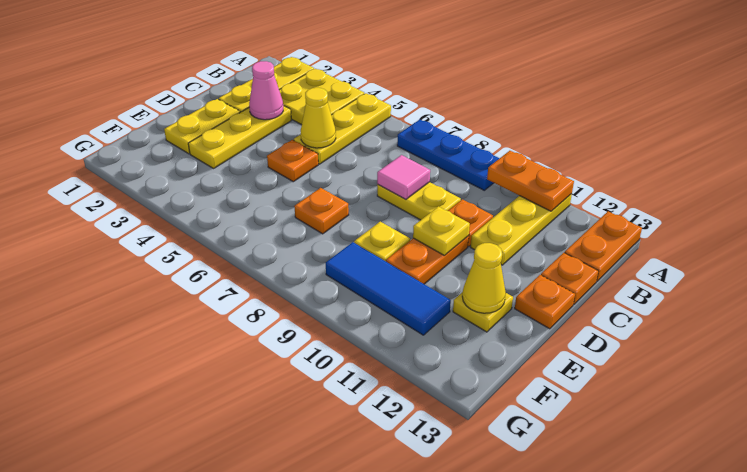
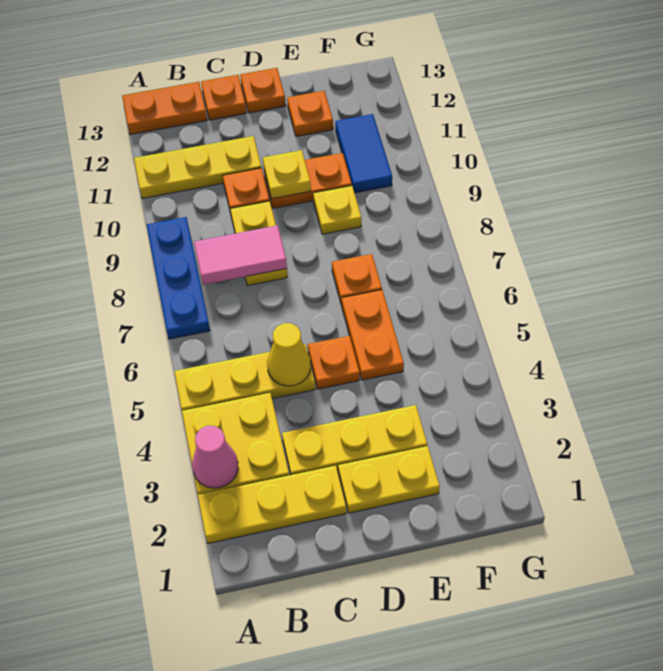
orange plate A10:A11 level 2 -> orange plate E5:E6 level 1
pink cone C3 level 2 -> pink cone A3 level 2
pink tile C8 level 2 -> pink tile B8:C8 level 2
yellow plate E12 level 1 -> orange plate E12 level 1
yellow cone E12 level 2 -> none
blue tile F9:F11 level 1 -> blue tile F10:F11 level 1

